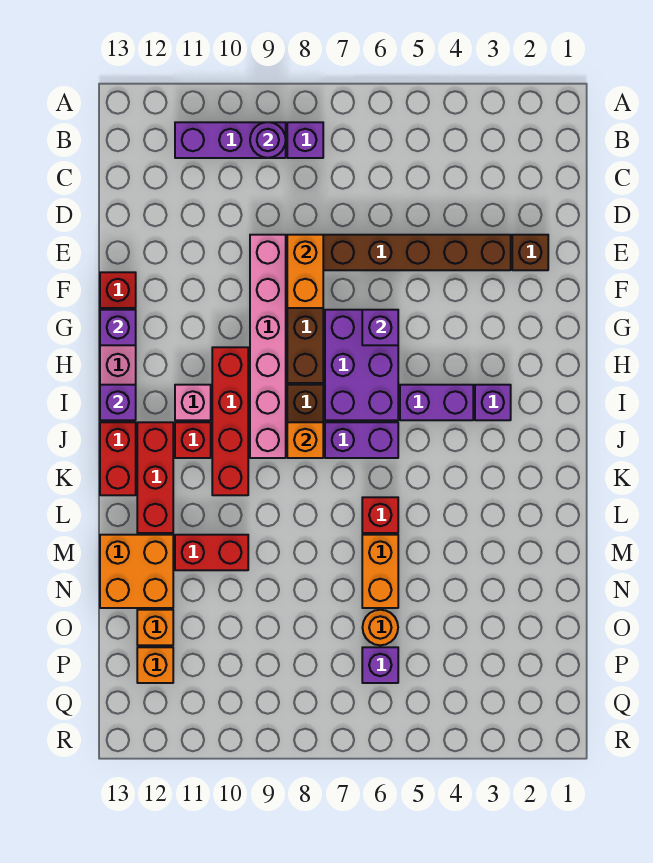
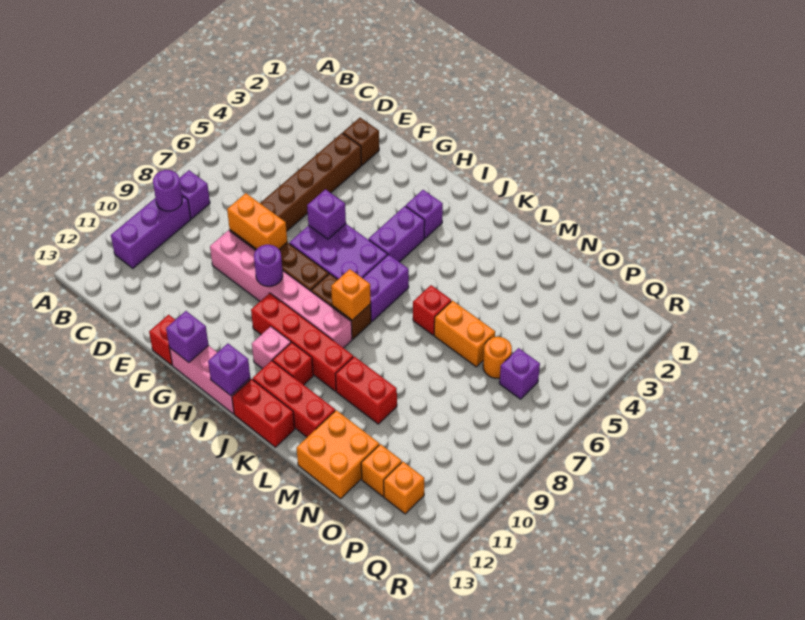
none -> purple round brick G9 level 2
red brick M10:M11 level 1 -> red brick L10:M10 level 1

